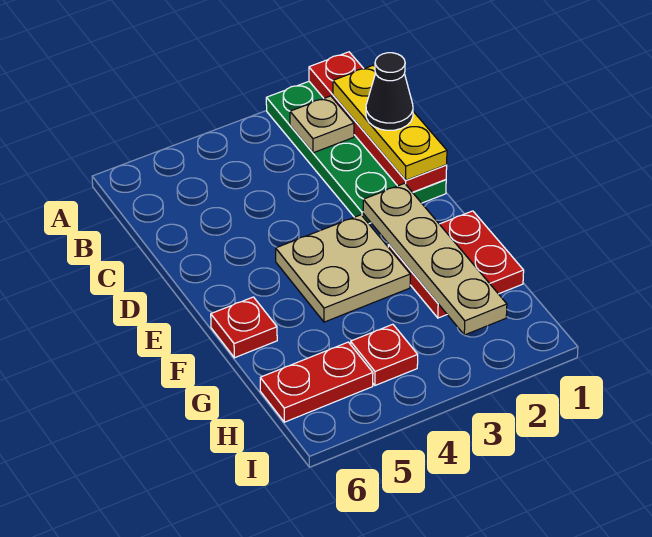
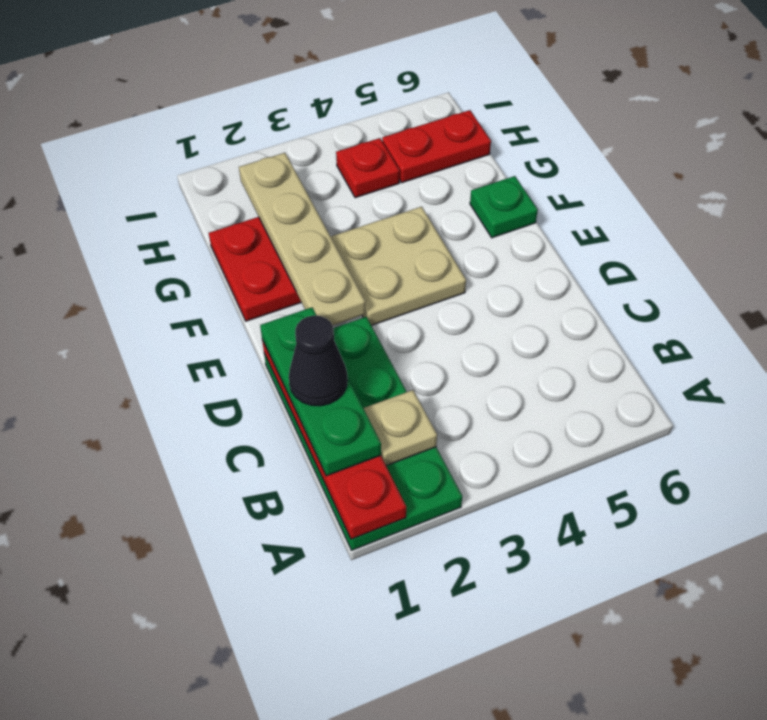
yellow plate B1:D1 level 3 -> green plate B1:D1 level 3
red plate F6 level 1 -> green plate F6 level 1

